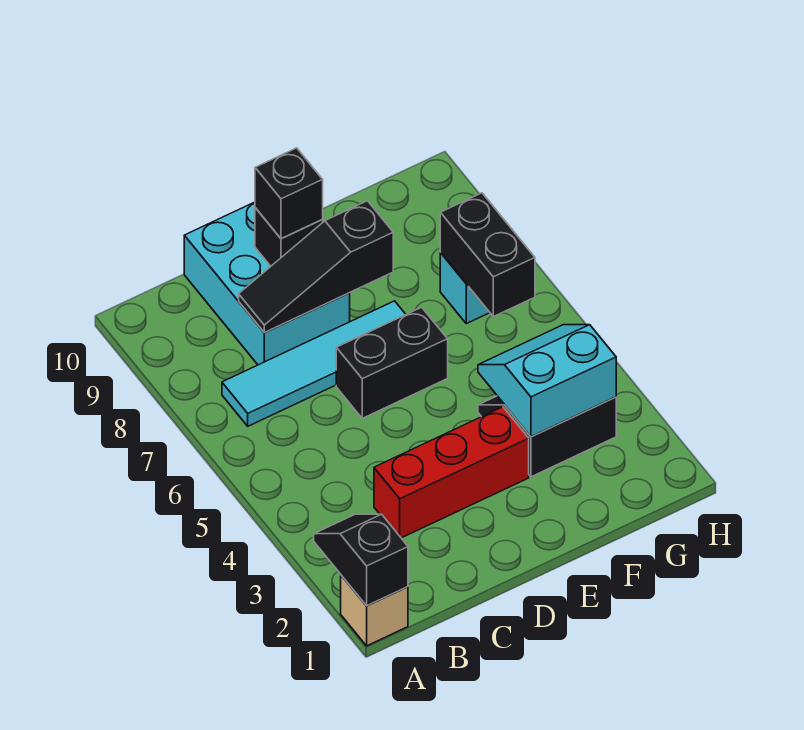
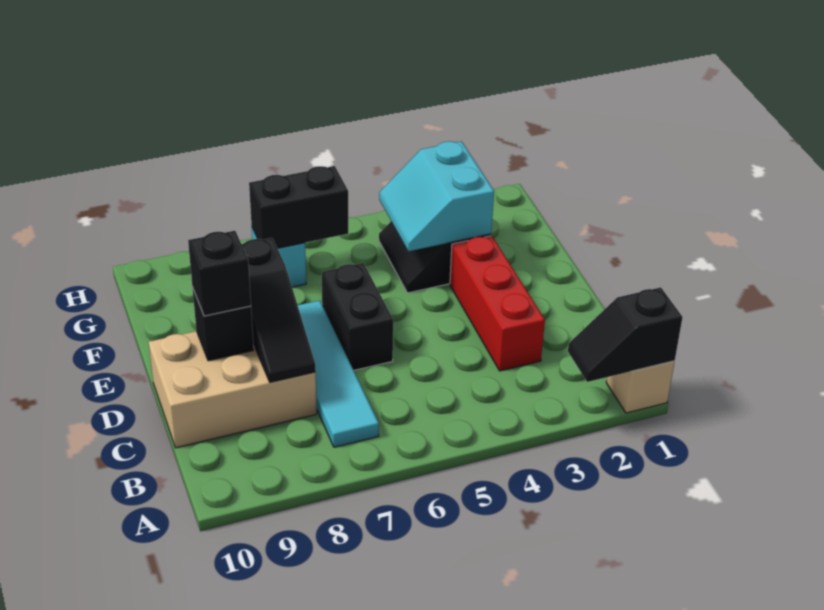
cyan brick C8:D10 level 1 -> tan brick C8:D10 level 1

